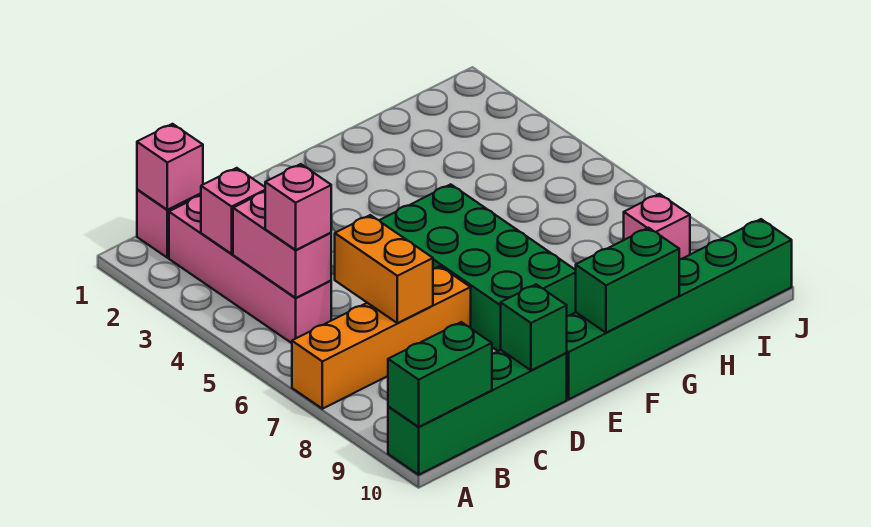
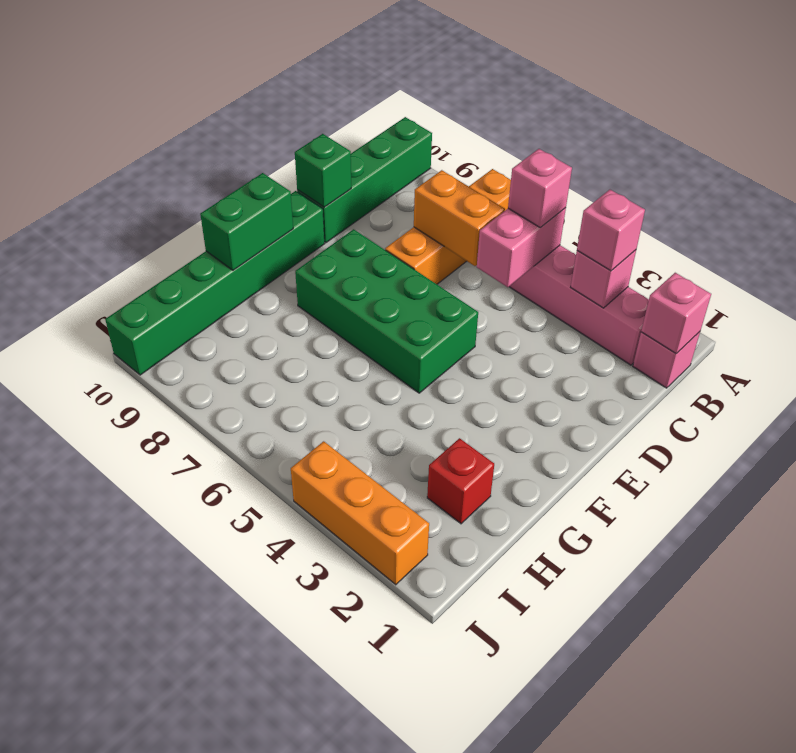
green brick A10:B10 level 2 -> none
pink brick B4:B5 level 2 -> pink brick B5:C5 level 2
none -> red brick H2 level 1
pink brick I8 level 1 -> pink brick B3 level 3
none -> orange brick J2:J4 level 1

